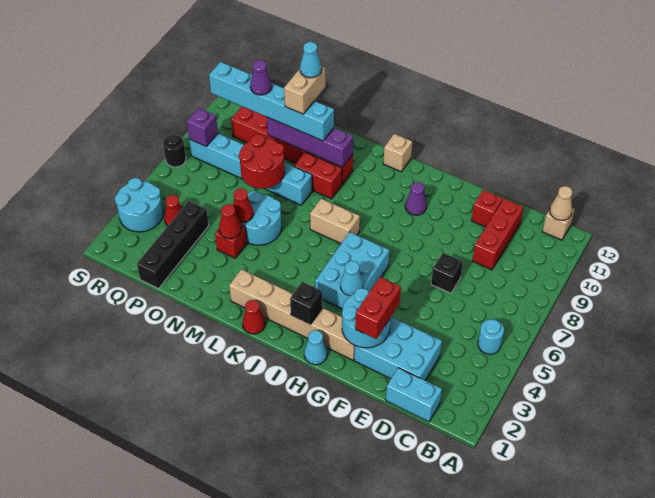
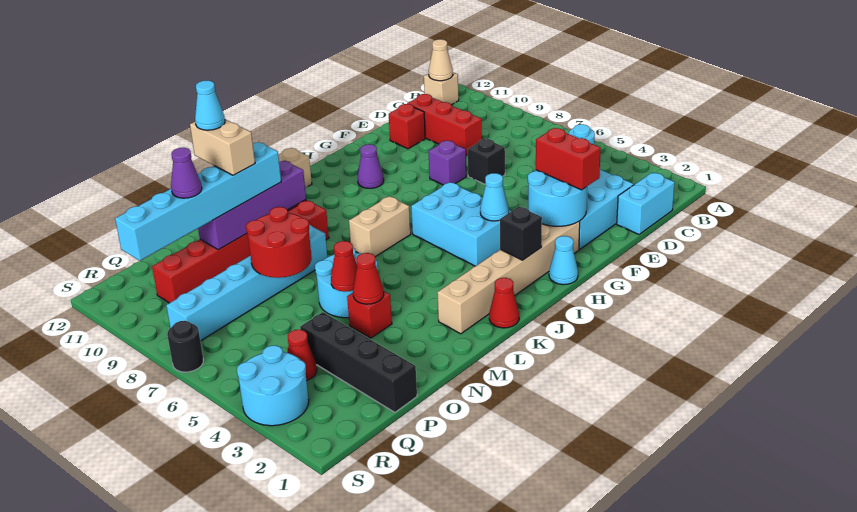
purple brick R8 level 2 -> purple brick F8 level 1

